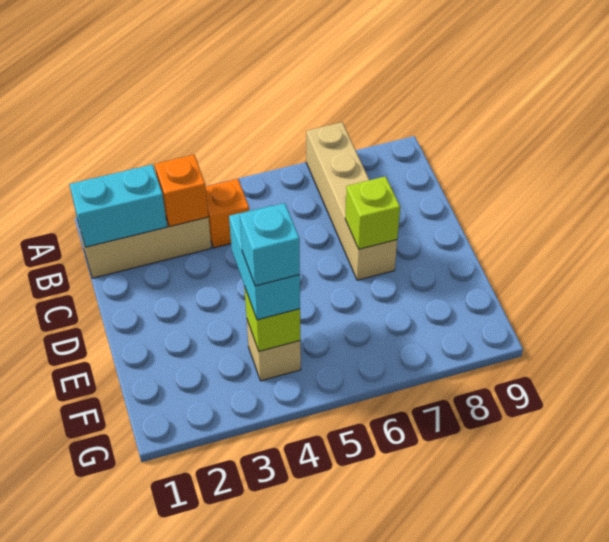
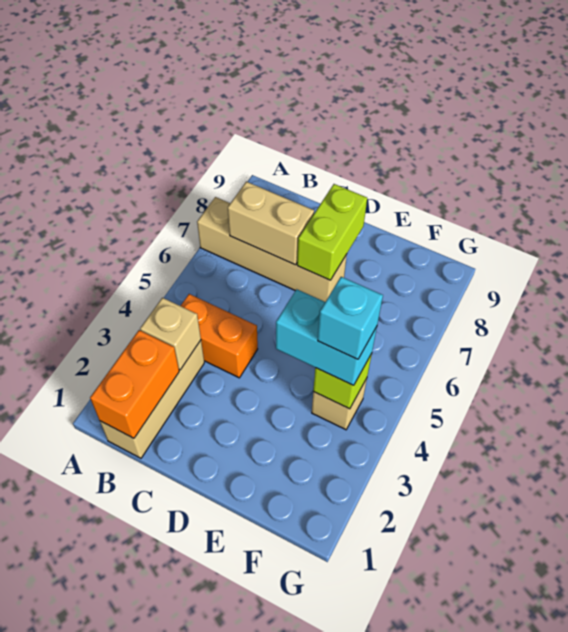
cyan brick B1:B2 level 2 -> orange brick B1:B2 level 2
orange brick B3 level 2 -> tan brick B3 level 2
orange brick B4 level 1 -> orange brick B4:C4 level 1
none -> tan brick B7:C7 level 2
lime brick D7 level 2 -> lime brick D7:D8 level 2

